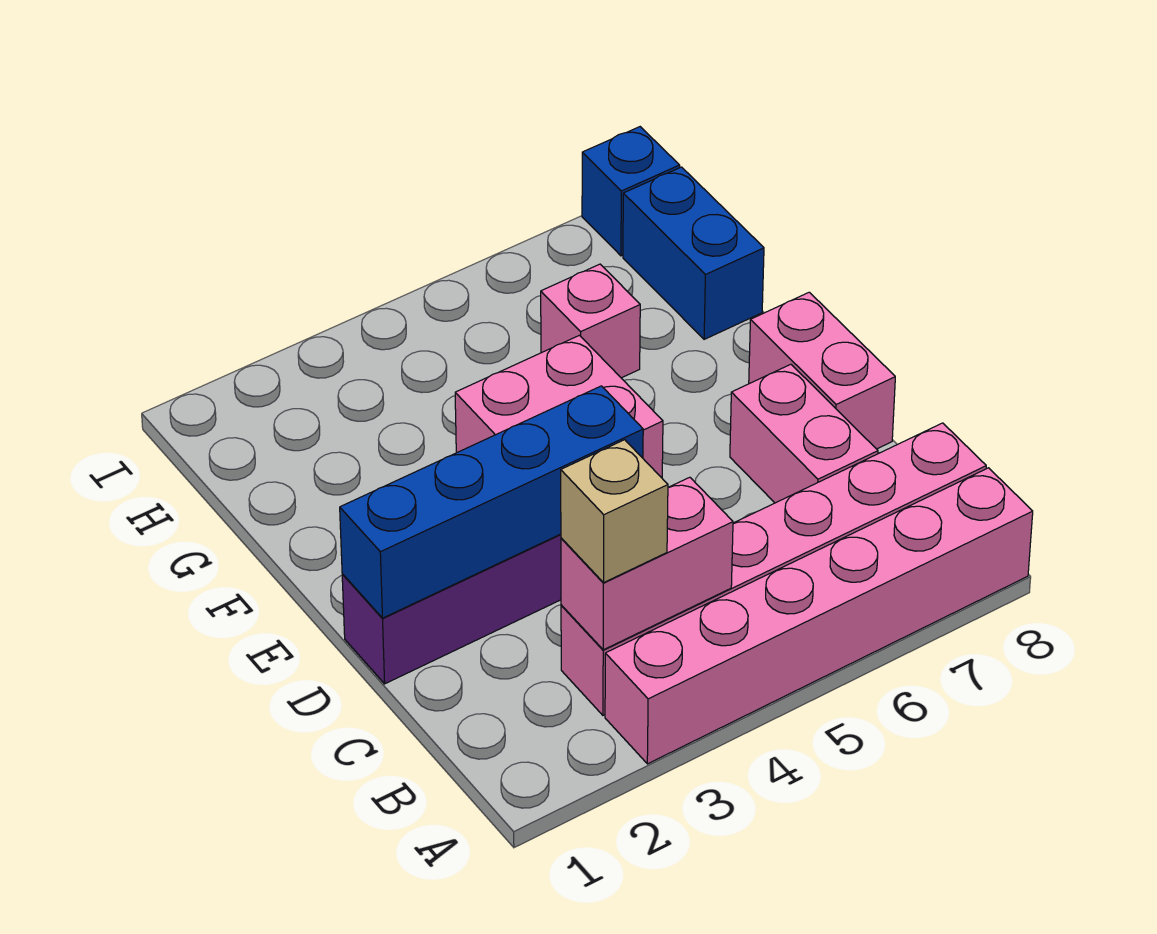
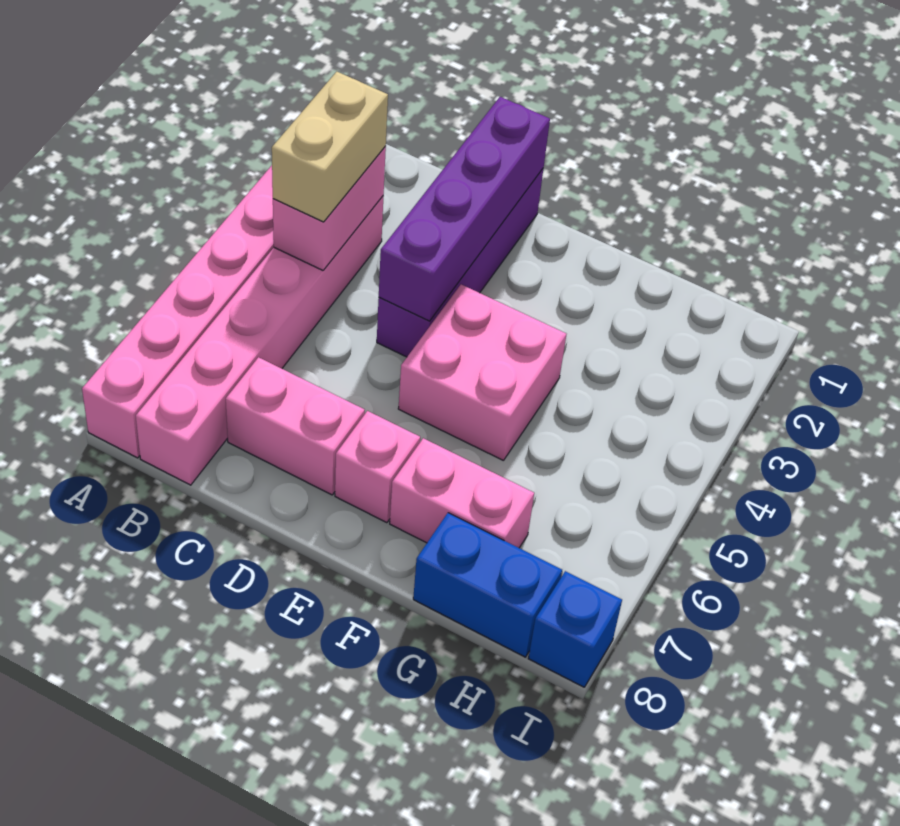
tan brick B3 level 3 -> tan brick B3:B4 level 3
blue brick D1:D4 level 2 -> purple brick D1:D4 level 2
pink brick D8:E8 level 1 -> pink brick F7:G7 level 1
pink brick G6 level 1 -> pink brick E7 level 1

